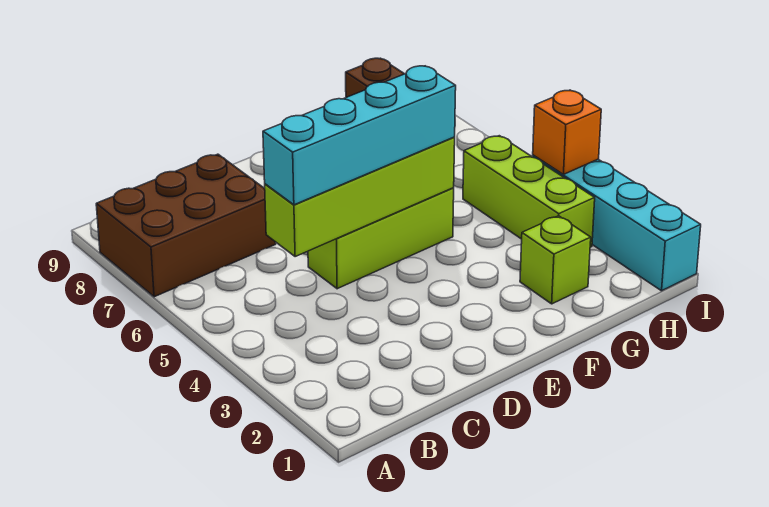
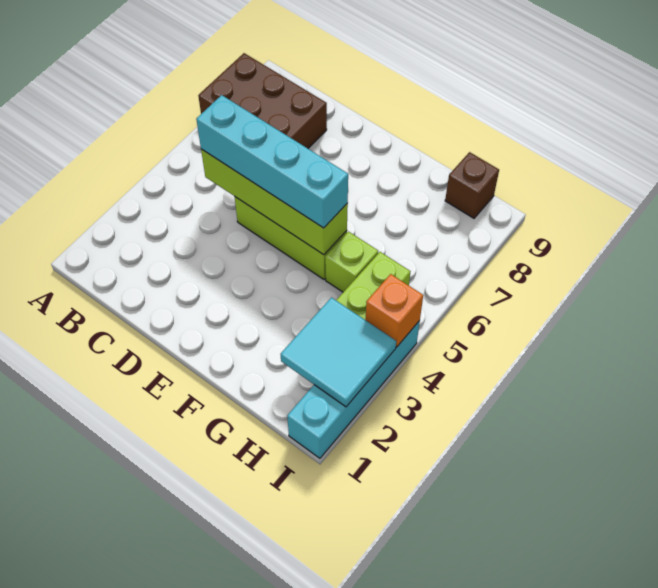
lime brick G2 level 1 -> lime brick G5 level 1
none -> cyan tile H2:I3 level 2

